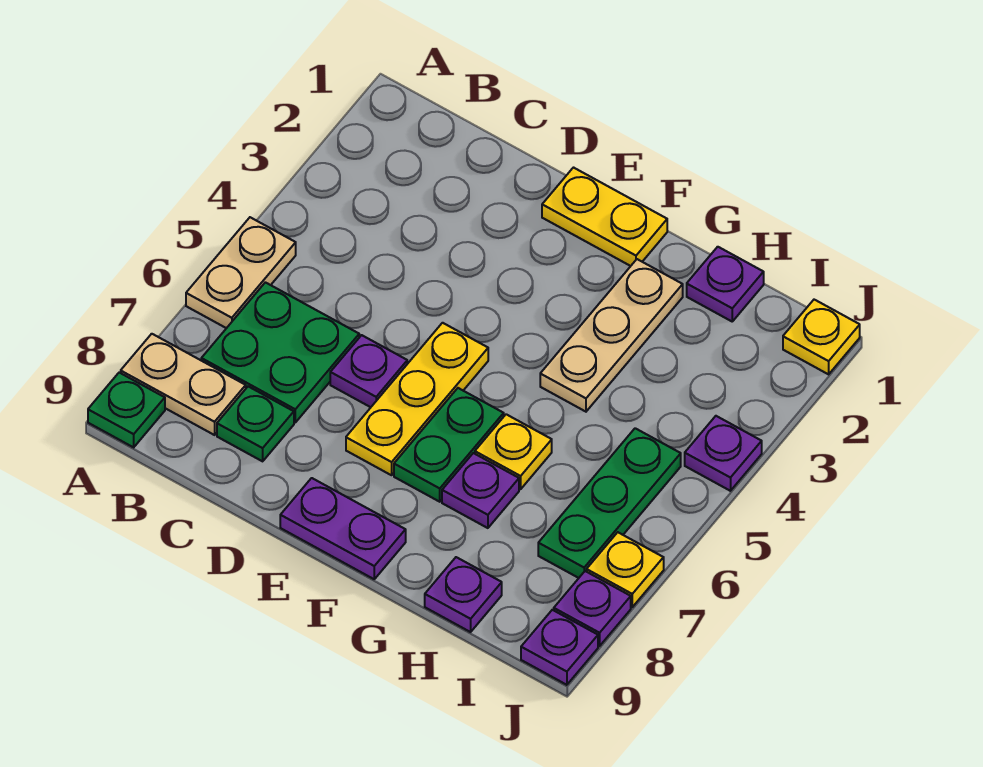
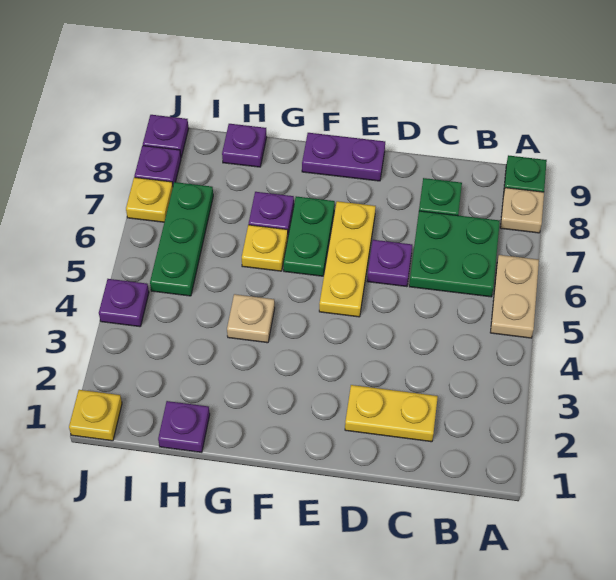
tan plate A8:B8 level 1 -> tan plate A8 level 1
yellow plate E1:F1 level 1 -> yellow plate C2:D2 level 1
tan plate G2:G4 level 1 -> tan plate G4 level 1

